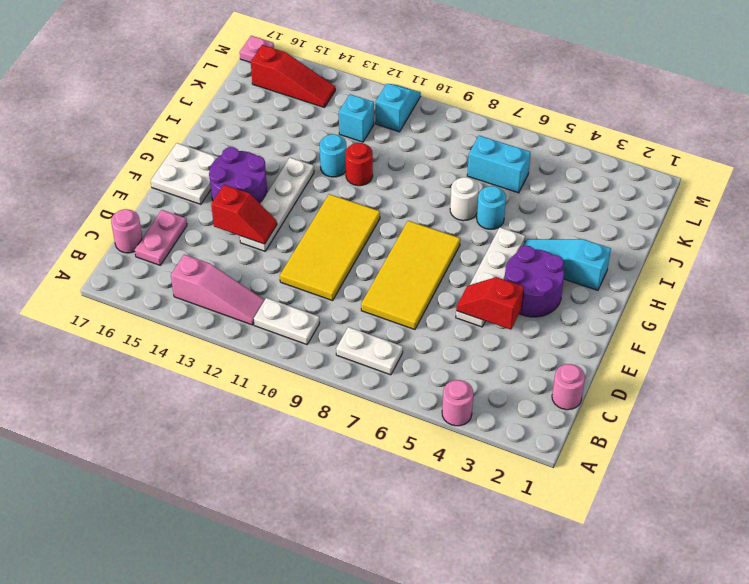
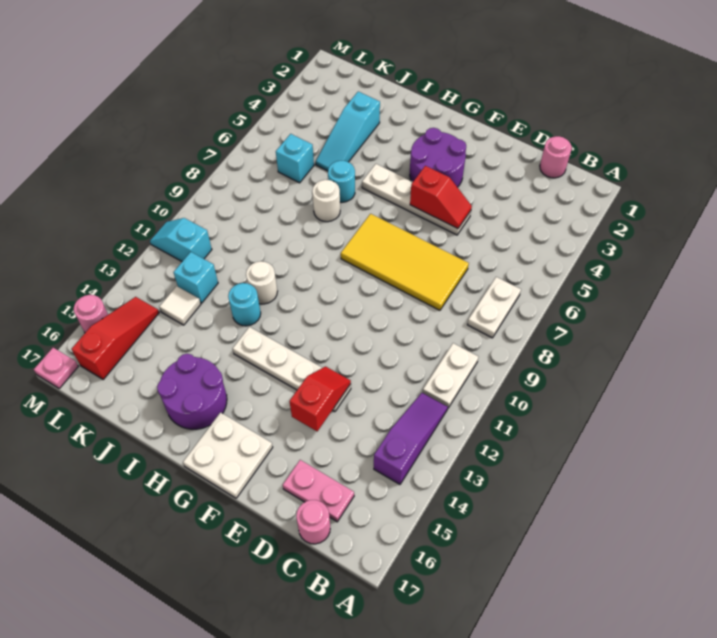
pink round brick A4 level 1 -> pink round brick M15 level 1
pink slope B12:B14 level 1 top 14 -> purple slope B12:B14 level 1 top 14
yellow tile D10:G11 level 1 -> none
red slope E4:E5 level 2 top 4 -> red slope E5:F5 level 2 top F
purple round brick F14:G15 level 1 -> purple round brick H15:I16 level 1
cyan slope H2:H4 level 1 top 2 -> cyan slope J3:J5 level 1 top 3
red round brick I11 level 1 -> white round brick I11 level 1
cyan brick K6:K7 level 1 -> cyan brick K6 level 1
none -> white tile K13 level 1

